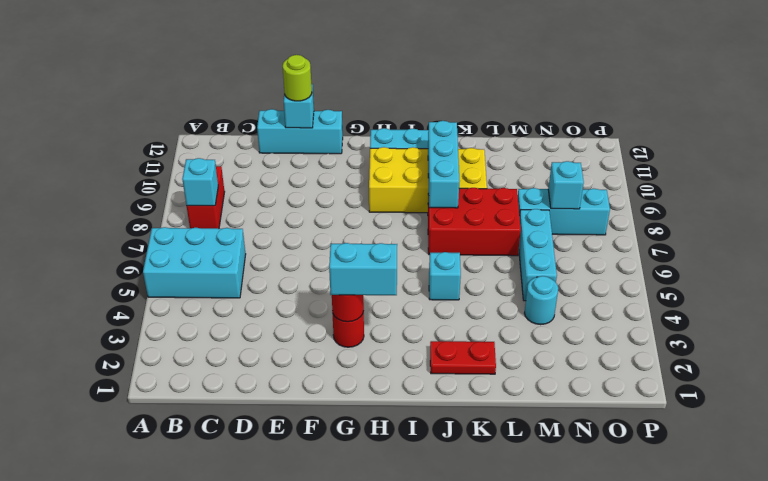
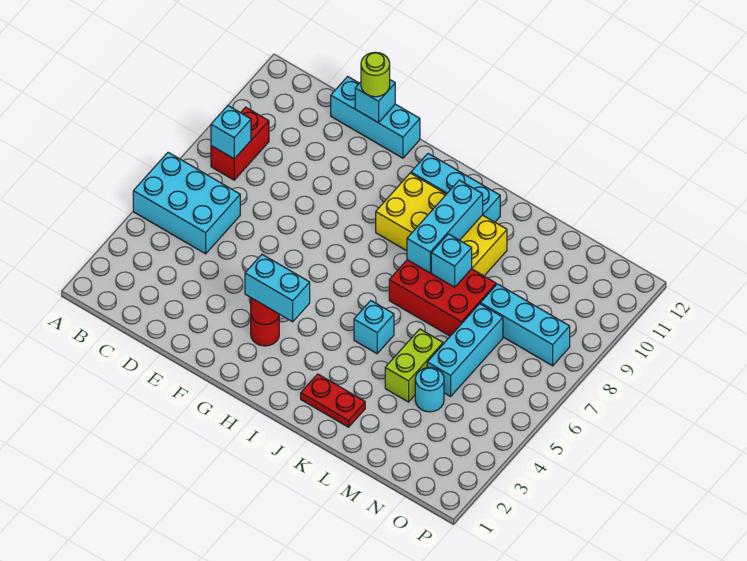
none -> lime brick L4:L5 level 1
cyan brick N8 level 2 -> cyan brick K8 level 2

